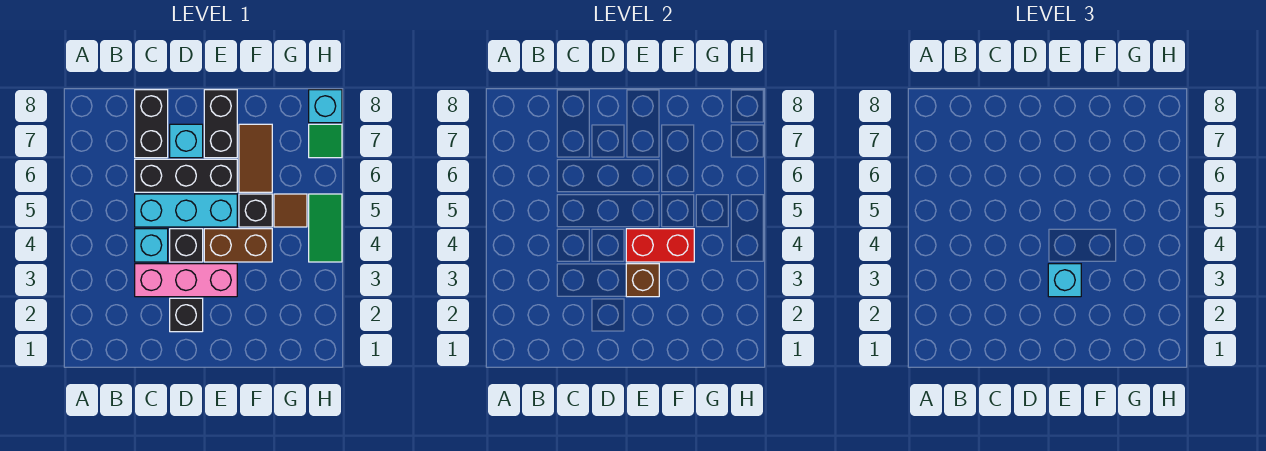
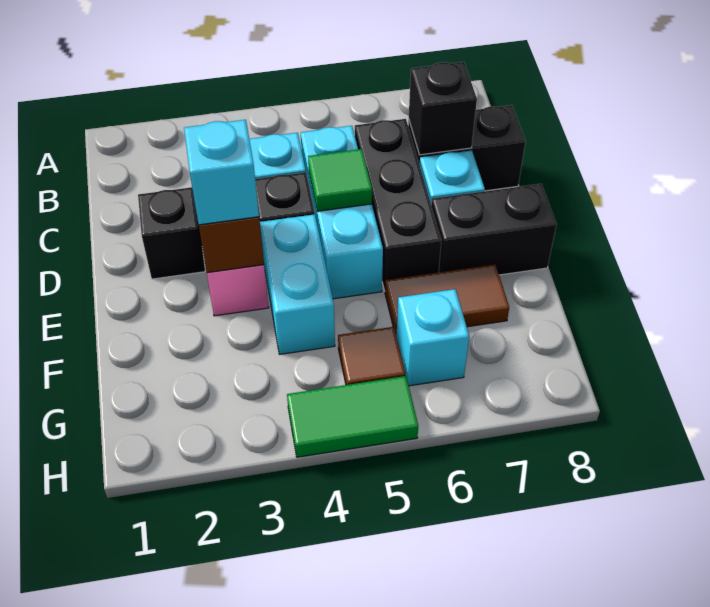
brown brick E4:F4 level 1 -> cyan brick E4:F4 level 1
red brick E4:F4 level 2 -> none
black brick F5 level 1 -> black brick C7 level 2
green tile H7 level 1 -> green tile D5 level 2
cyan brick H8 level 1 -> cyan brick G6 level 1

